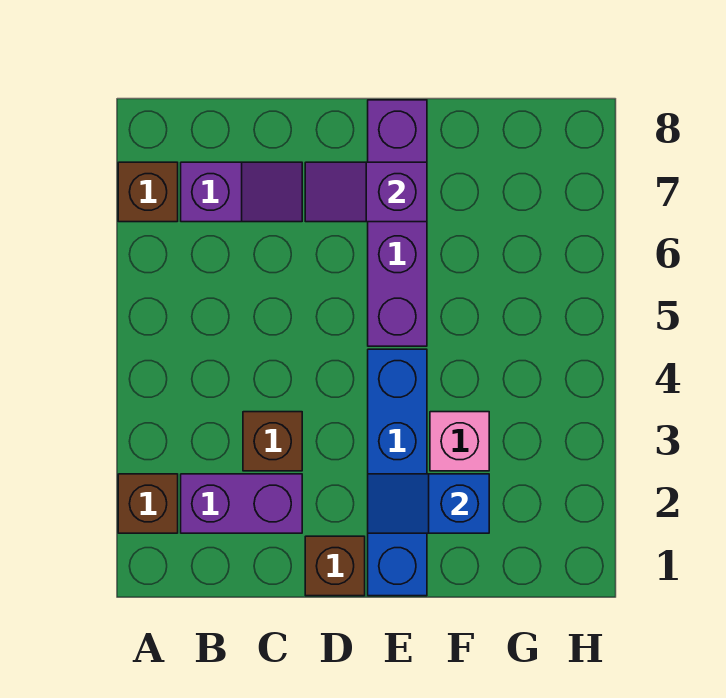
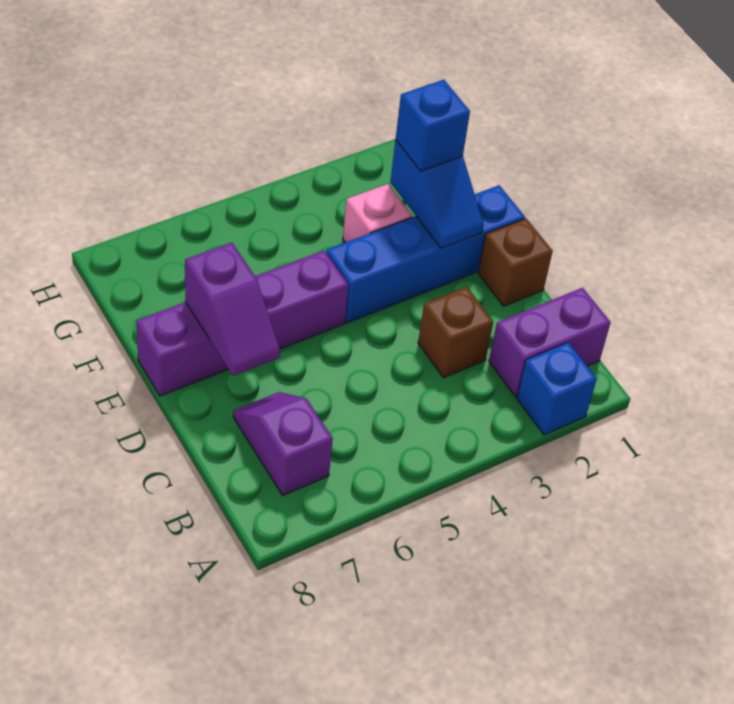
brown brick A2 level 1 -> blue brick A2 level 1
brown brick A7 level 1 -> none
purple brick B2:C2 level 1 -> purple brick B1:B2 level 1
none -> blue brick F2 level 3

